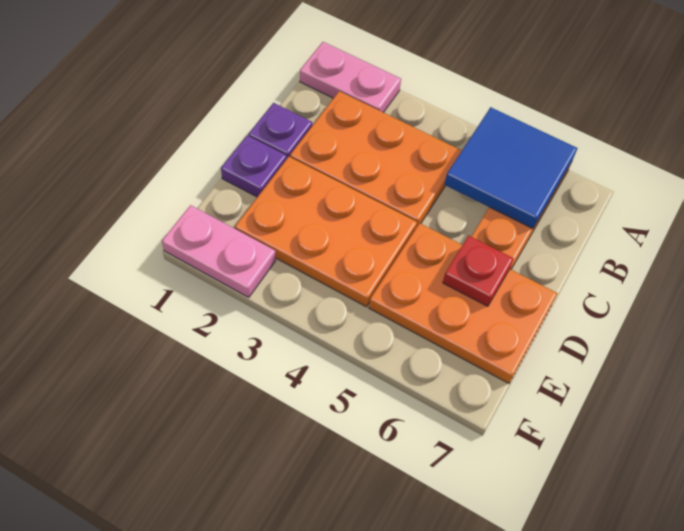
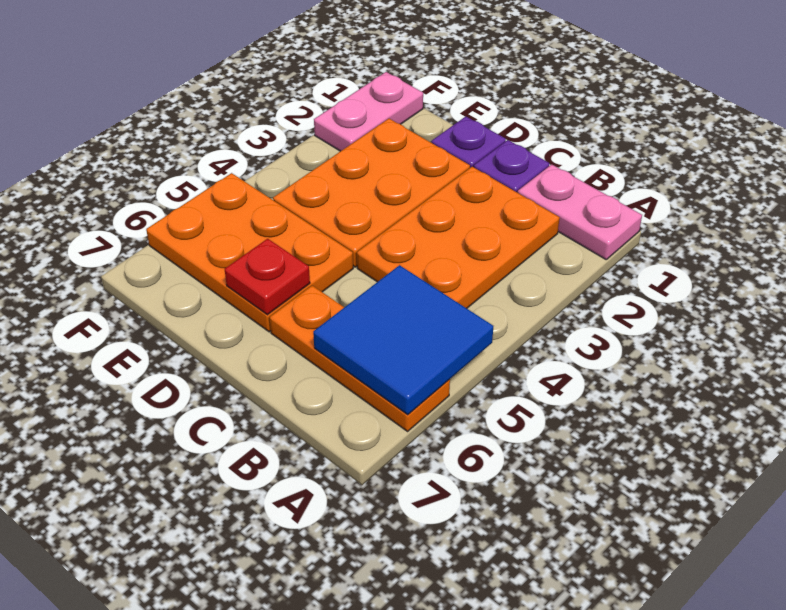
pink plate A1:A2 level 1 -> pink plate A1:B1 level 1
orange plate D5:E7 level 1 -> orange plate D5:F6 level 1

